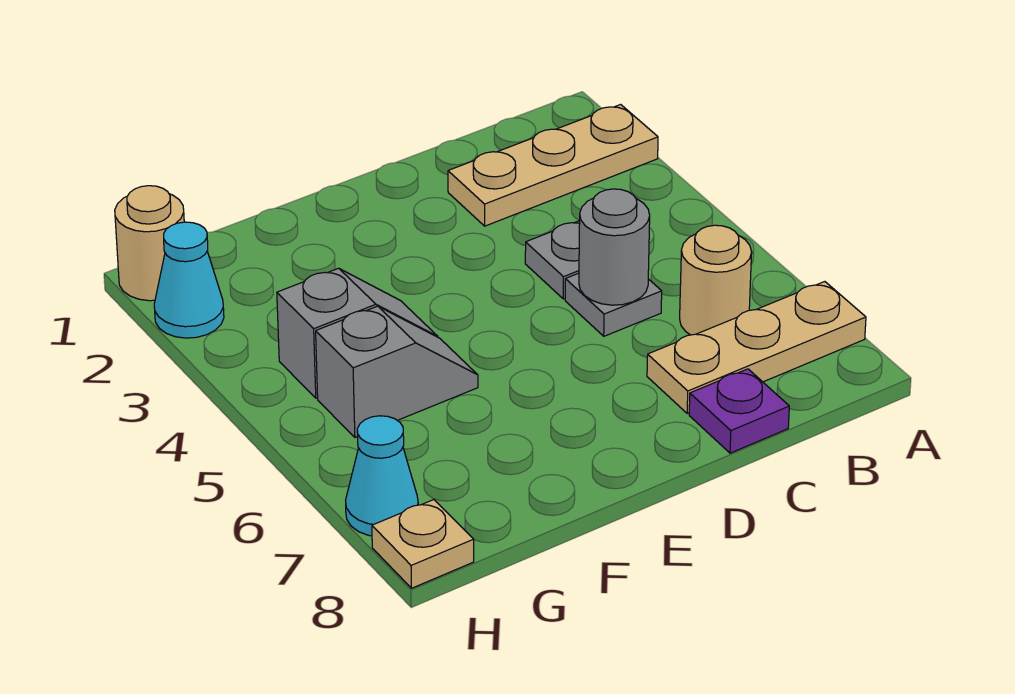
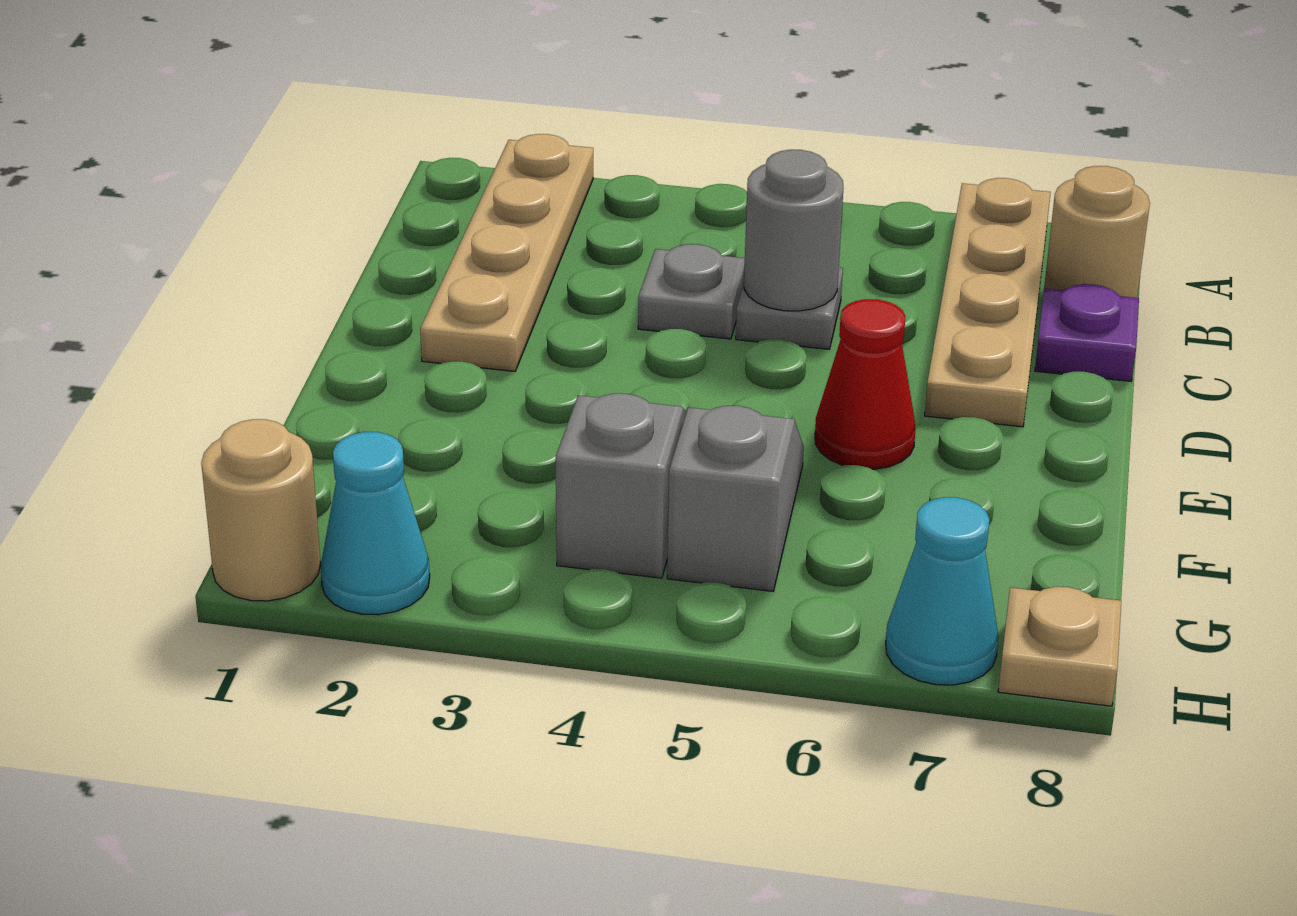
tan plate A2:C2 level 1 -> tan plate A2:D2 level 1
tan plate A7:C7 level 1 -> tan plate A7:D7 level 1
tan round brick B6 level 1 -> tan round brick B8 level 1
none -> red cone E6 level 1

